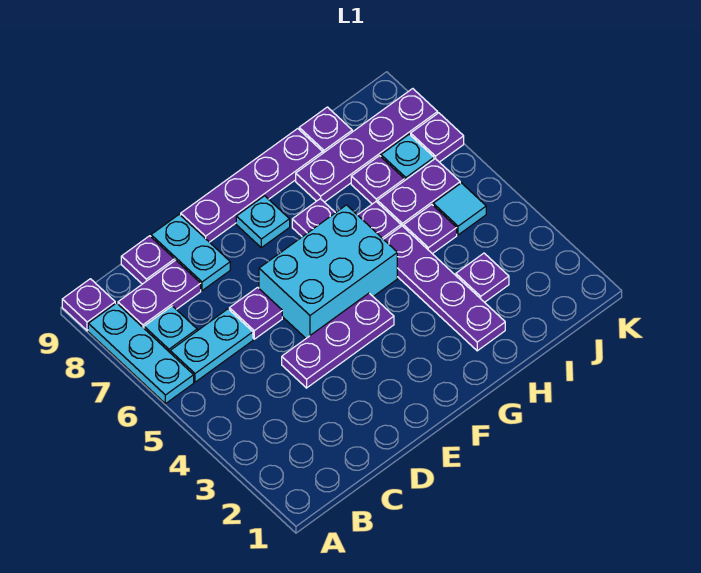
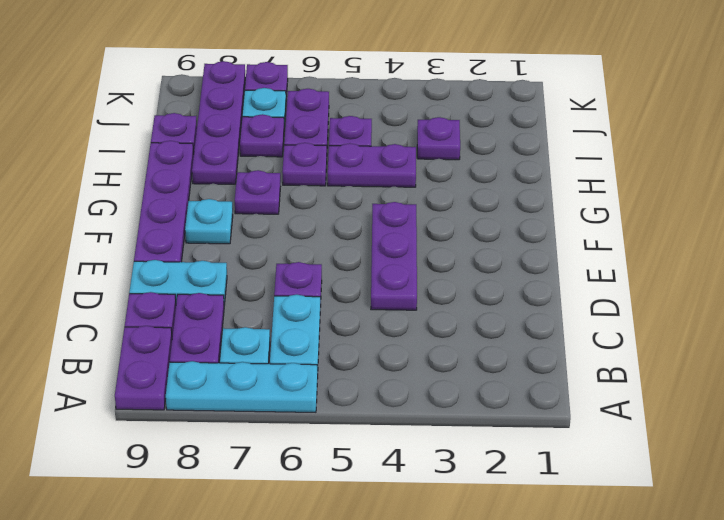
purple plate A9 level 1 -> purple plate A9:B9 level 1
cyan brick E5:G6 level 1 -> none
purple plate H2:H5 level 1 -> purple plate H4:H5 level 1
cyan tile J5 level 1 -> none

